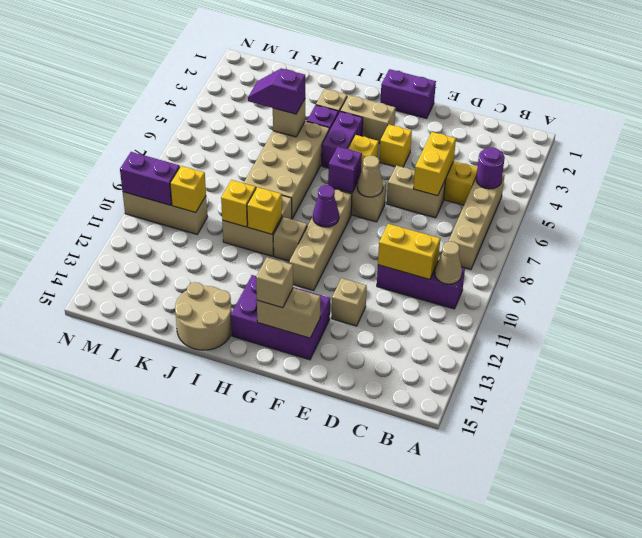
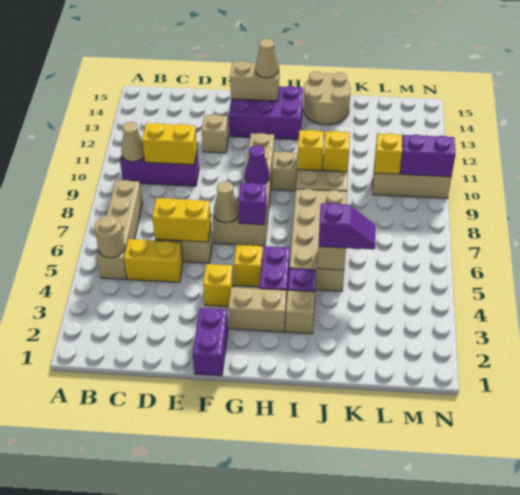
purple round brick B5 level 2 -> tan round brick B5 level 2
yellow brick D5:D6 level 2 -> yellow brick D6:E6 level 2
purple brick F1:G1 level 1 -> purple brick F1:F2 level 1
tan brick G14 level 3 -> tan cone G14 level 3

